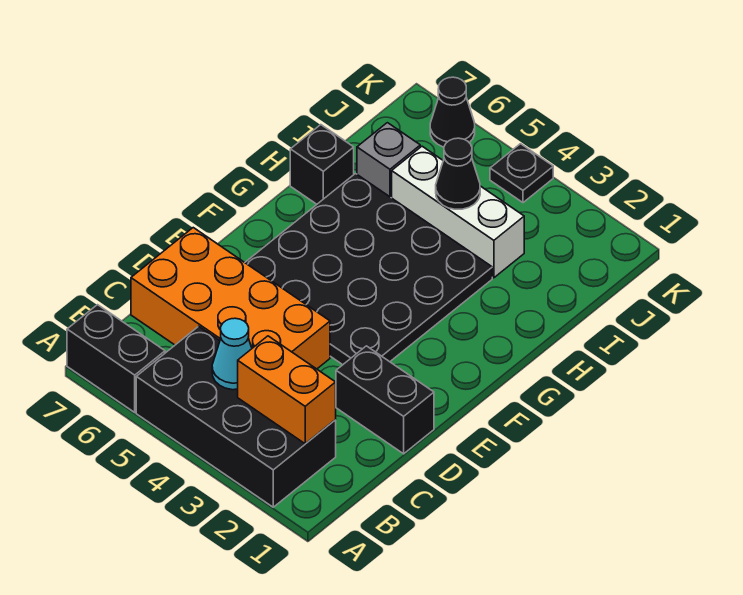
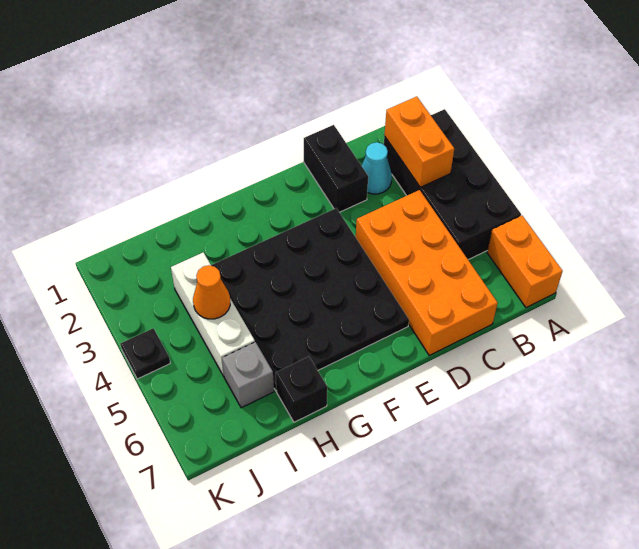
black brick A6:A7 level 1 -> orange brick A6:A7 level 1
cyan cone B4 level 2 -> cyan cone C2 level 1
black cone I4 level 2 -> orange cone I4 level 2
black cone K6 level 1 -> none

